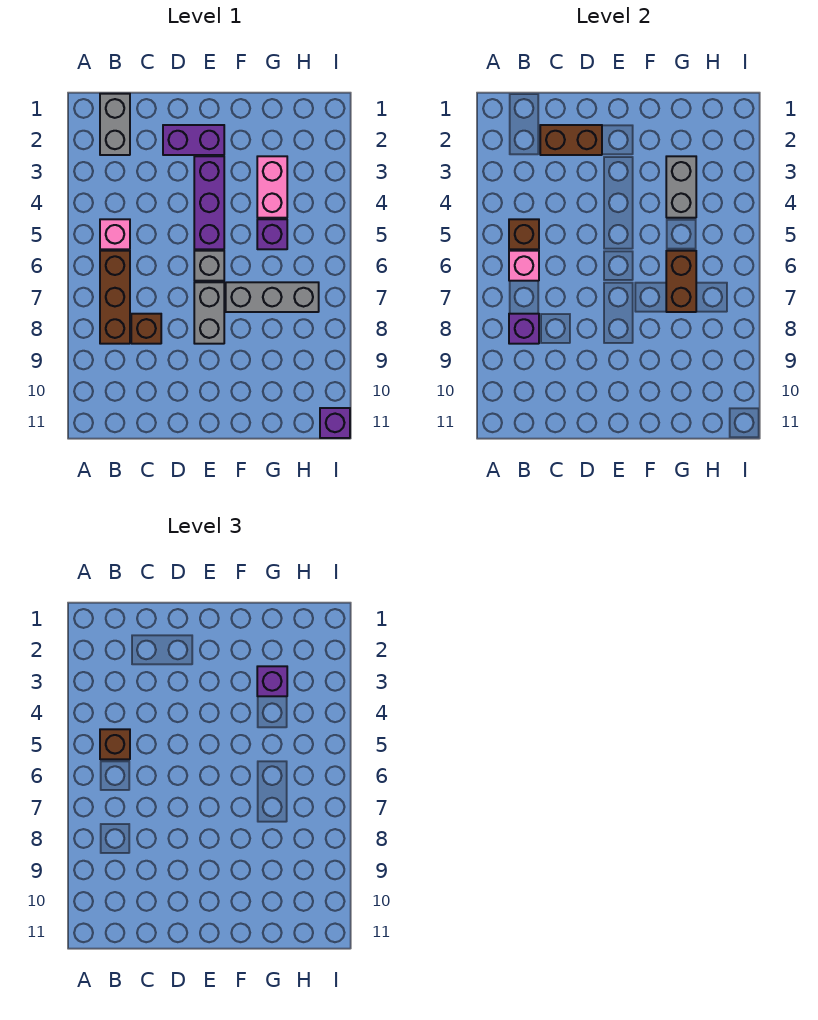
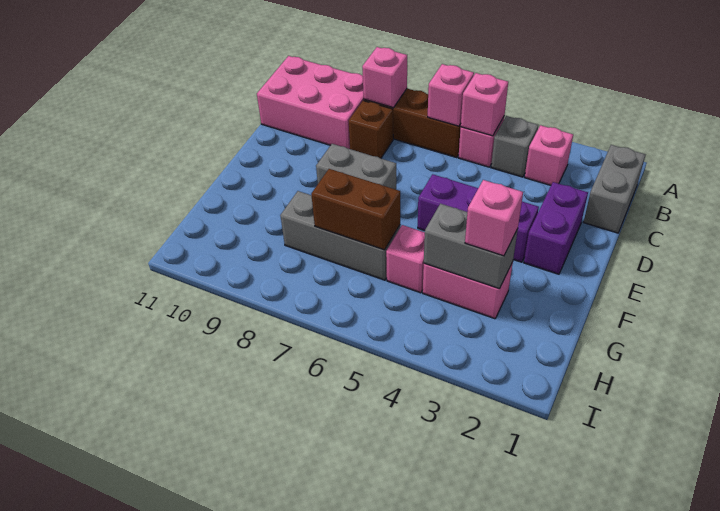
grey brick B1:B2 level 1 -> grey brick B1:C1 level 1
none -> pink brick B3 level 1
brown brick B5 level 2 -> pink brick B5 level 2
brown brick B5 level 3 -> none
purple brick B8 level 2 -> pink brick B8 level 2
none -> pink brick B9:C11 level 1
brown brick C2:D2 level 2 -> none
grey brick E6 level 1 -> grey brick B4 level 1
grey brick F7:H7 level 1 -> grey brick G6:G8 level 1
purple brick G3 level 3 -> pink brick G3 level 3
purple brick G5 level 1 -> pink brick G5 level 1
purple brick I11 level 1 -> none

